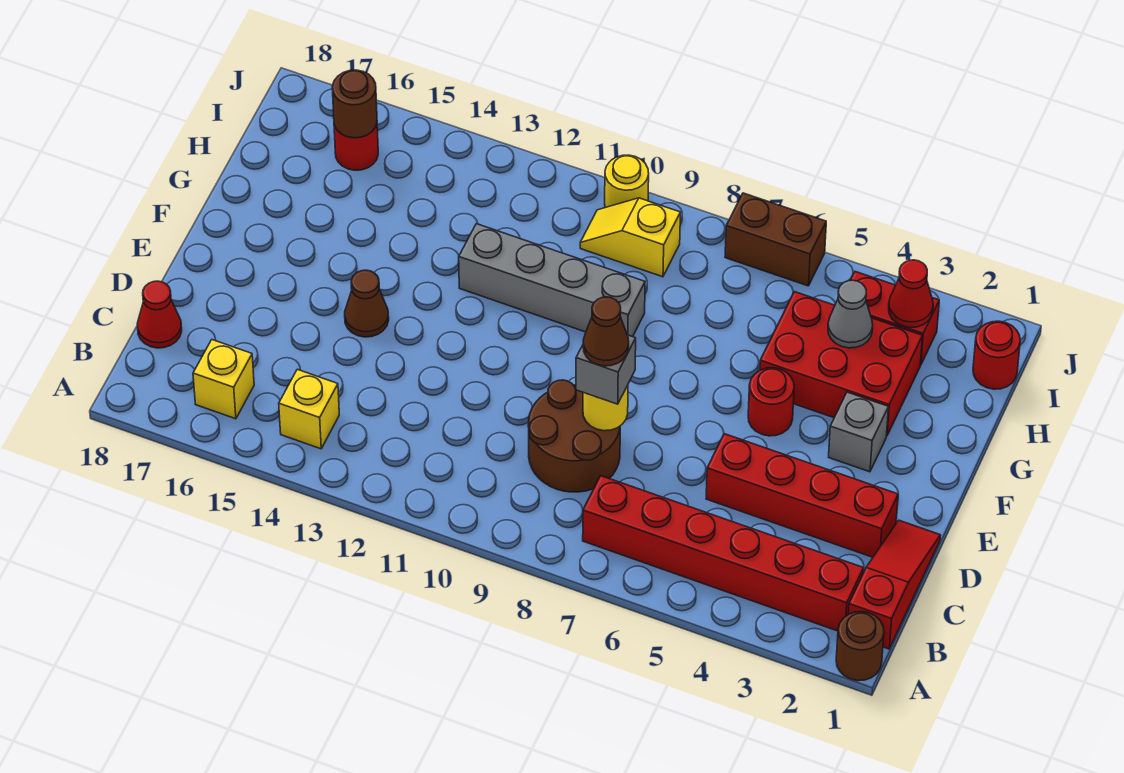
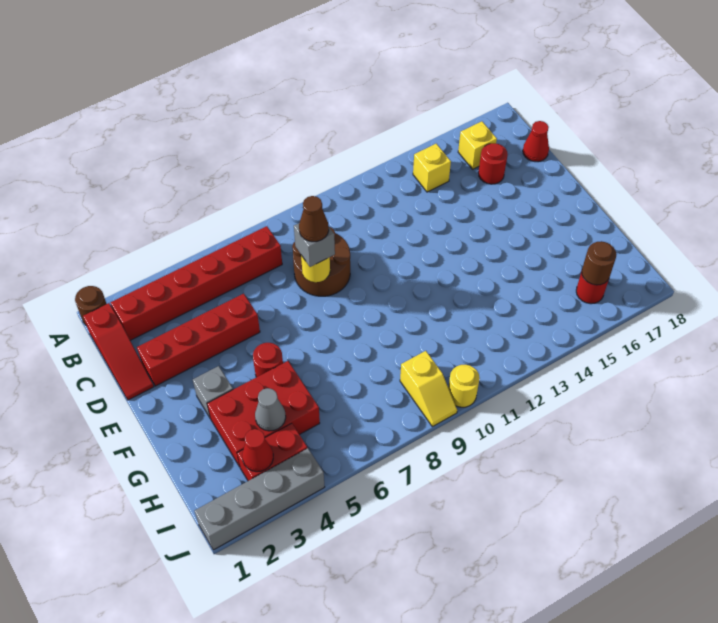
brown cone E14 level 1 -> none
grey brick G9:G12 level 1 -> grey brick J1:J4 level 1
red round brick I1 level 1 -> red round brick C16 level 1
yellow slope I9:I10 level 1 top 9 -> yellow slope I9:J9 level 1 top I
brown brick J6:J7 level 1 -> none

